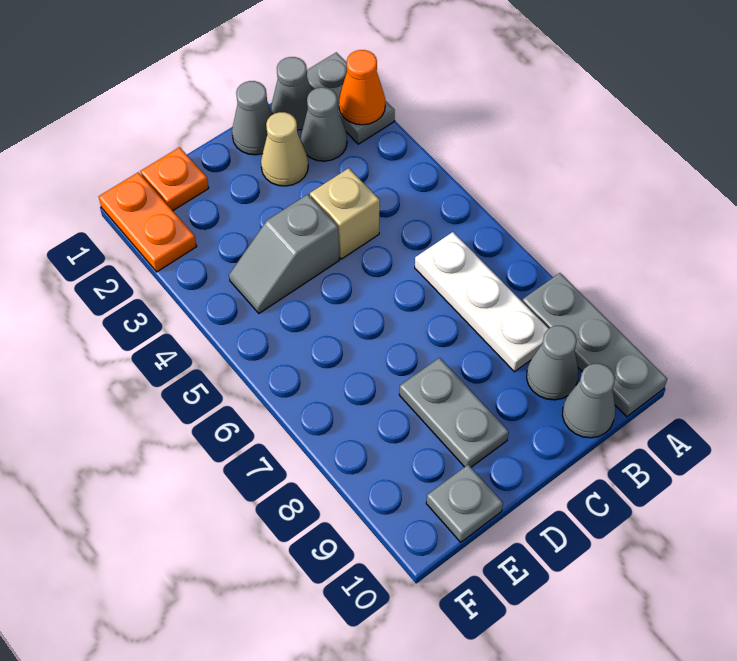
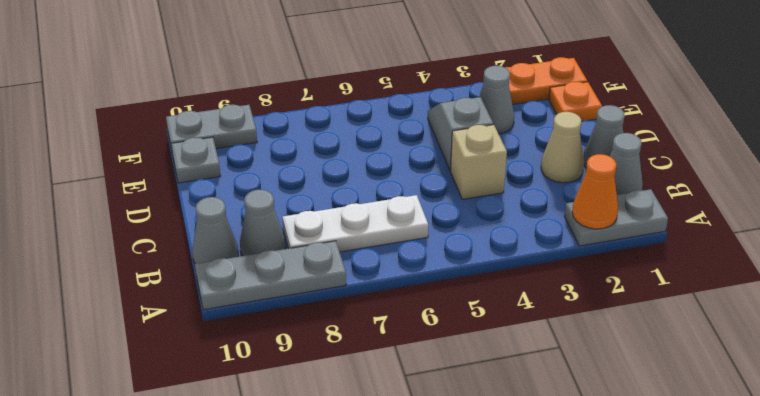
grey cone B2 level 1 -> grey cone E3 level 1
grey plate D8:D9 level 1 -> grey plate F9:F10 level 1

